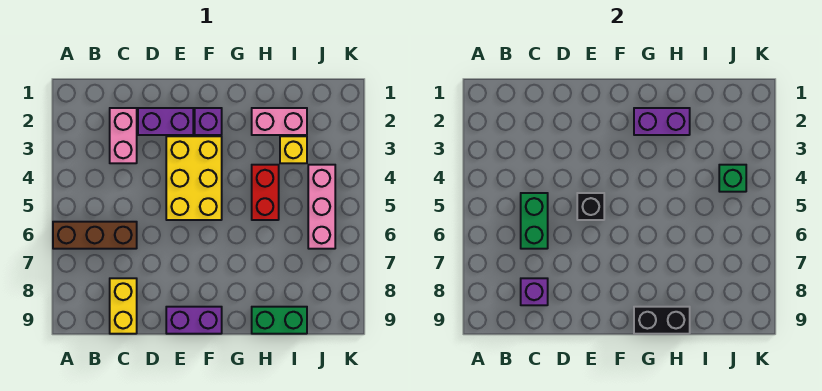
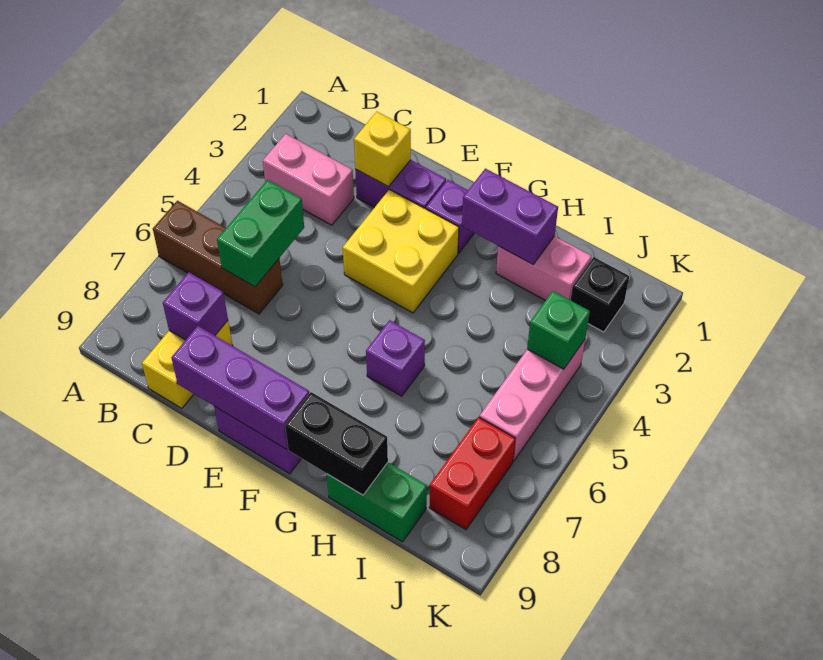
pink brick C2:C3 level 1 -> pink brick B3:C3 level 1
none -> purple brick D9:F9 level 2
yellow brick E3:F5 level 1 -> yellow brick E3:F4 level 1
black brick E5 level 2 -> black brick J2 level 1
none -> purple brick G6 level 1
red brick H4:H5 level 1 -> red brick J7:J8 level 1
yellow brick I3 level 1 -> yellow brick D2 level 2

